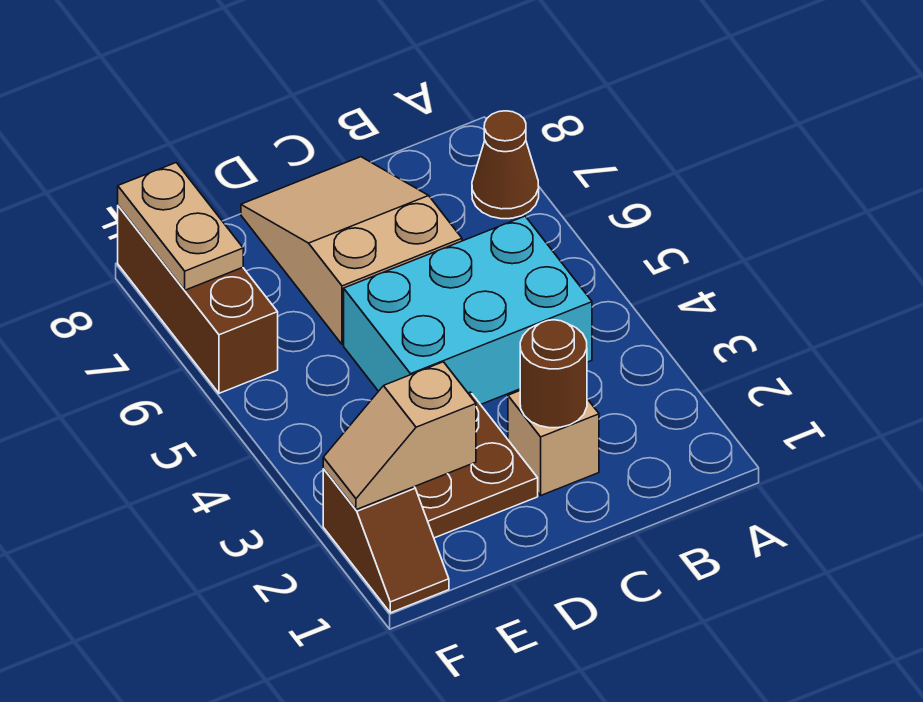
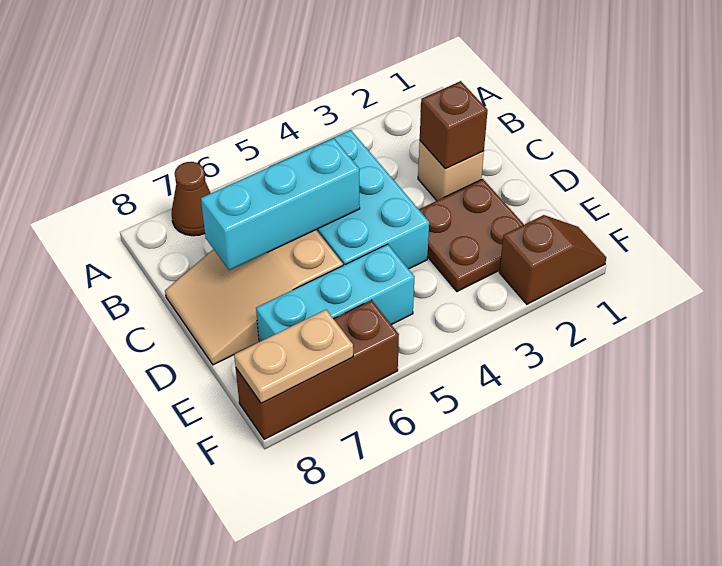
brown round brick C2 level 2 -> brown brick C2 level 2
none -> cyan brick C5:C7 level 2
tan slope E2:F2 level 2 top E -> none
none -> cyan brick E5:E7 level 1

